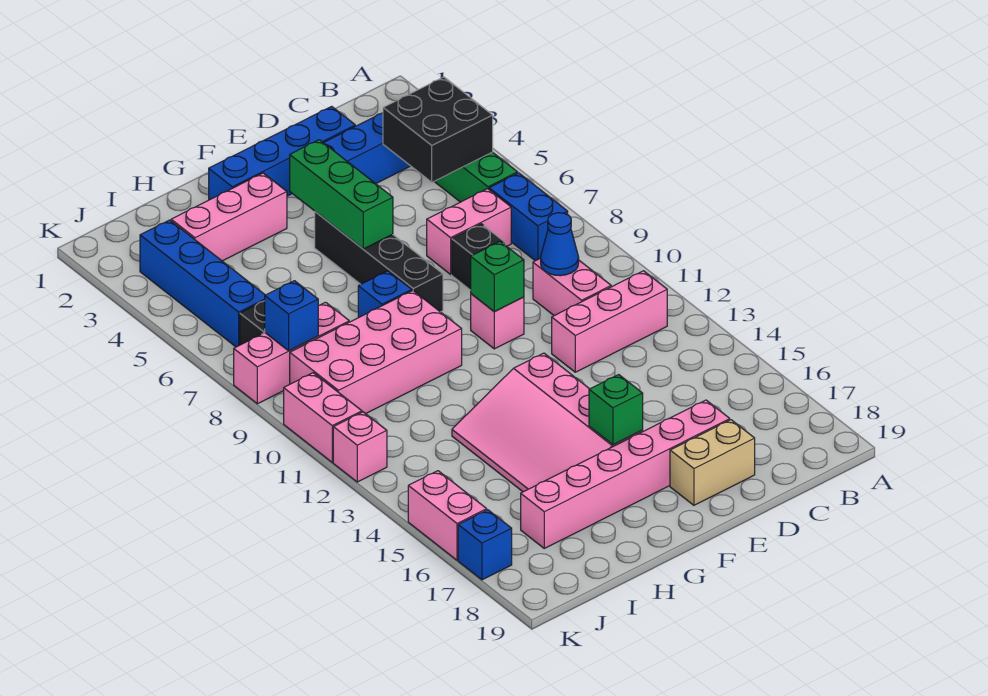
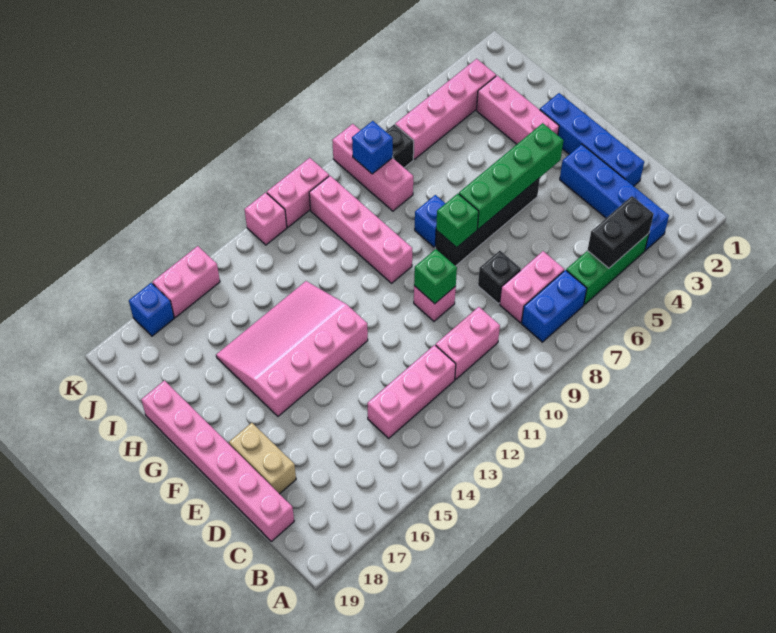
black brick B4:C5 level 2 -> black brick B4:B5 level 2
pink brick B12:D12 level 1 -> pink brick C12:C14 level 1
pink brick C7:D7 level 1 -> pink brick C7:C8 level 1
blue cone C10 level 2 -> none
pink brick D17:I17 level 1 -> pink brick C19:H19 level 1
green brick F4:F6 level 2 -> green brick F4:F7 level 2
green brick F16 level 2 -> green brick F8 level 2
pink brick G9:J10 level 1 -> pink brick G10:J10 level 1
blue brick J3:J6 level 1 -> pink brick J3:J6 level 1

